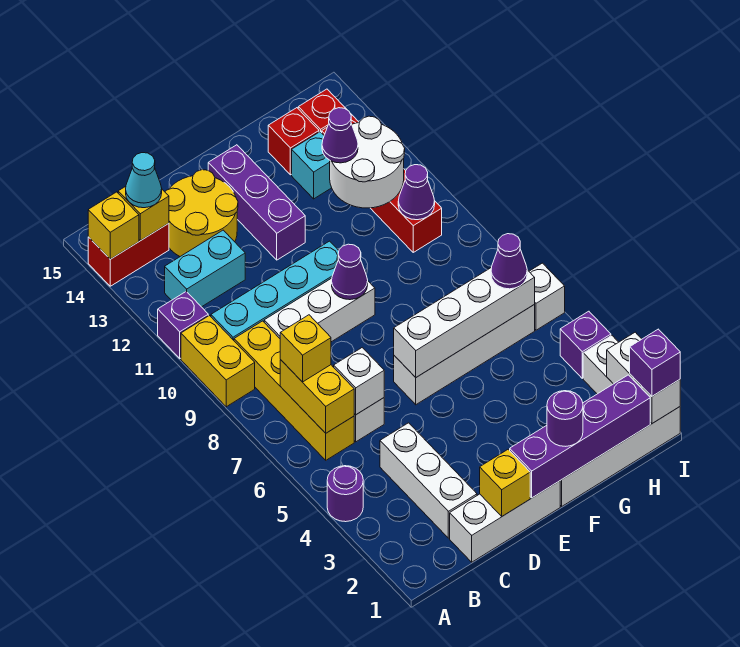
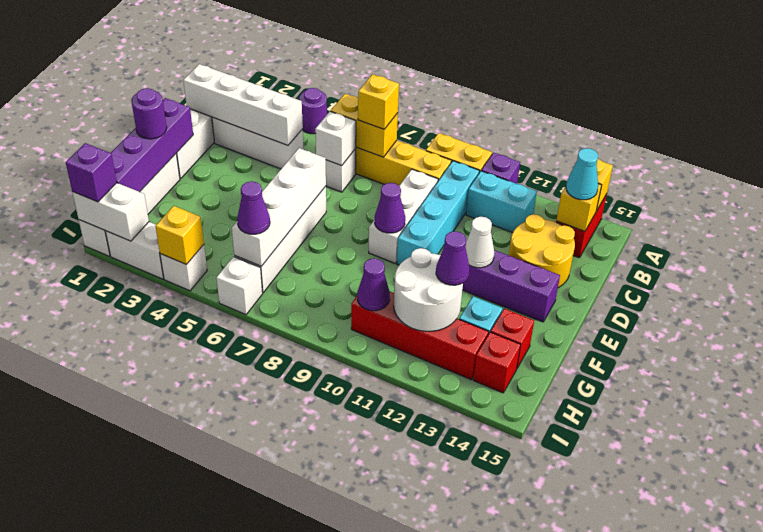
cyan brick B12:C12 level 1 -> cyan brick B11:B12 level 1
none -> white brick C1:C4 level 2
yellow brick D1 level 2 -> yellow brick I4 level 2
none -> white cone E12 level 2
purple brick I4 level 1 -> white brick I4 level 1

